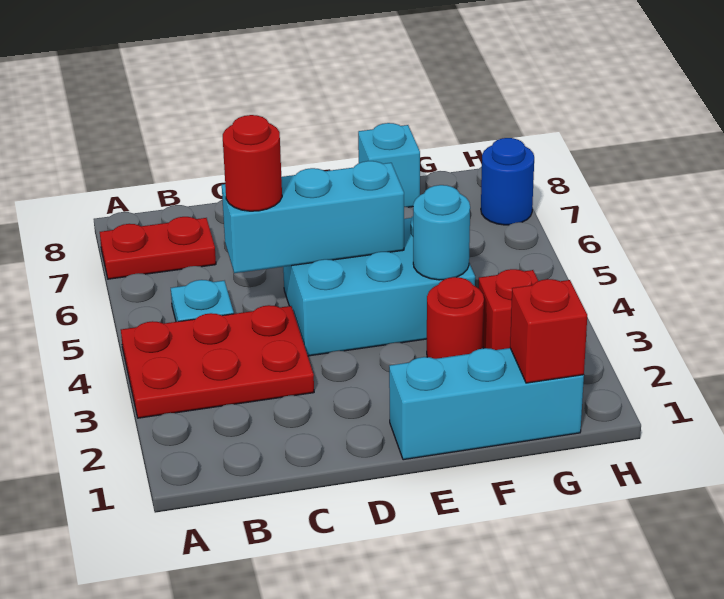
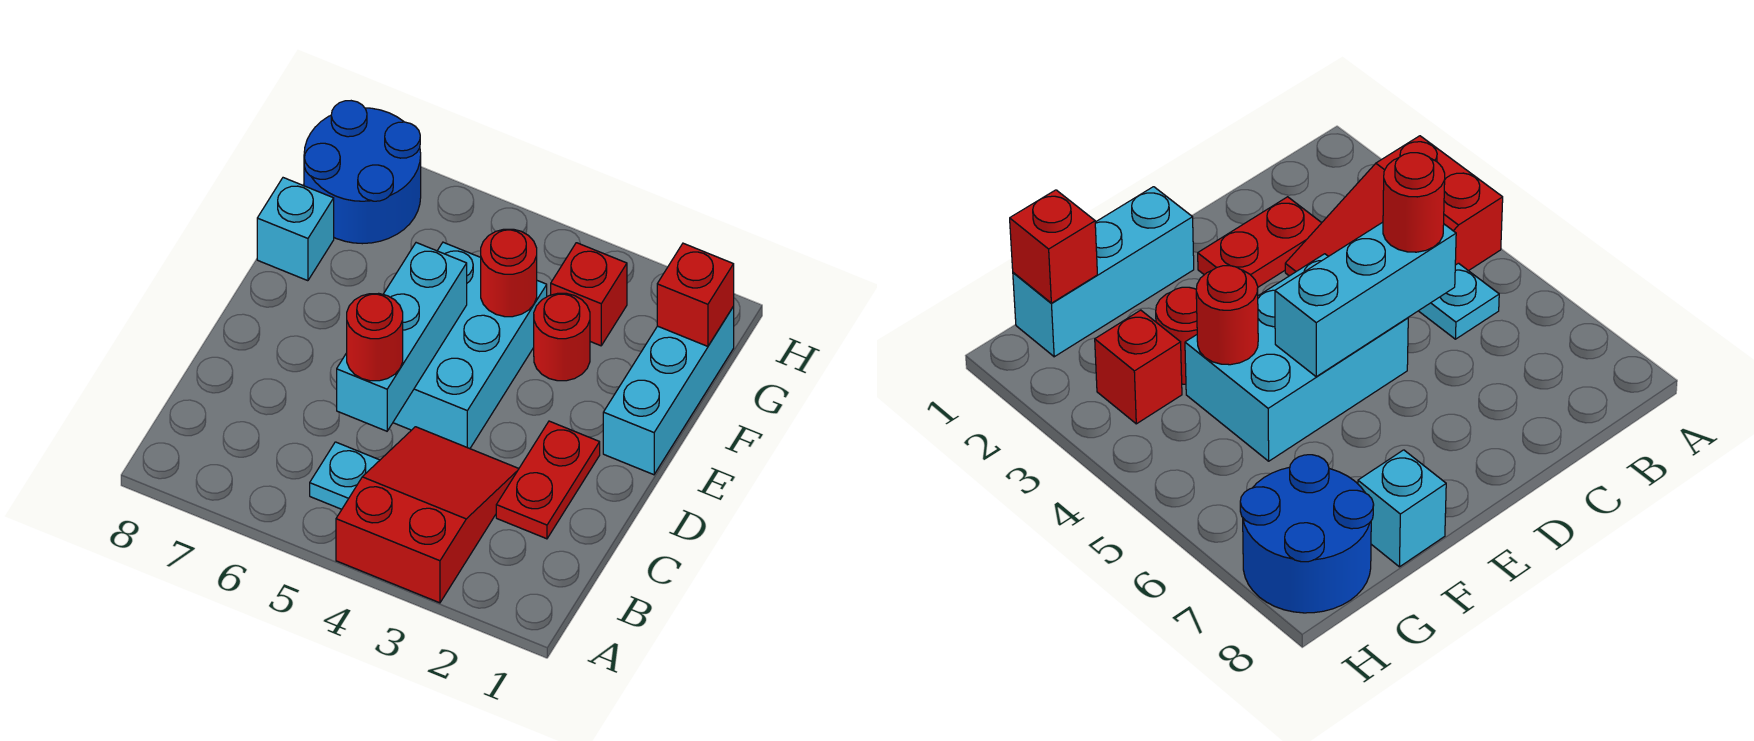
red plate A3:C4 level 1 -> red slope A3:C4 level 1 top A
red plate A7:B7 level 1 -> red plate C2:D2 level 1
cyan round brick F4 level 2 -> red round brick F4 level 2
blue round brick H7 level 1 -> blue round brick G7:H8 level 1

